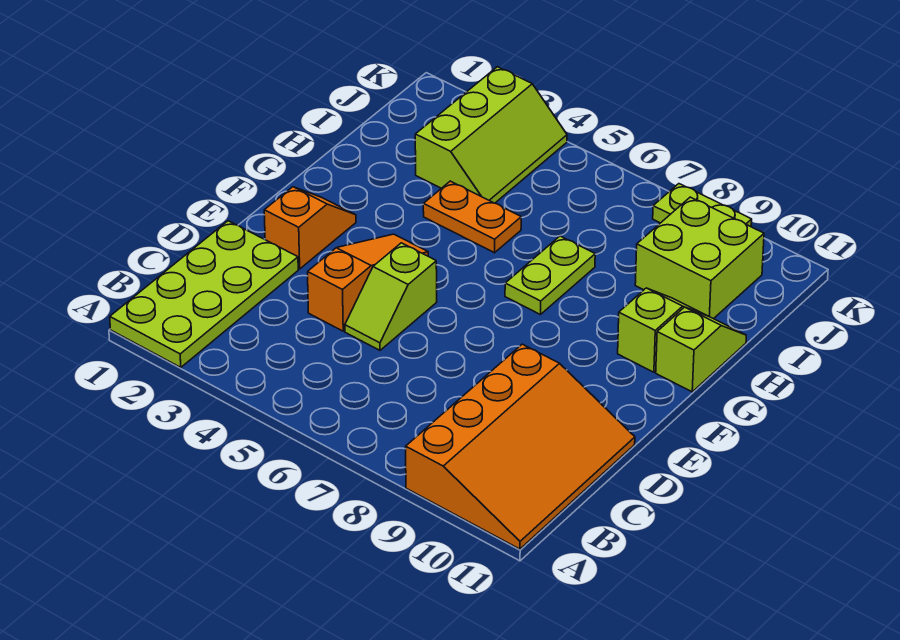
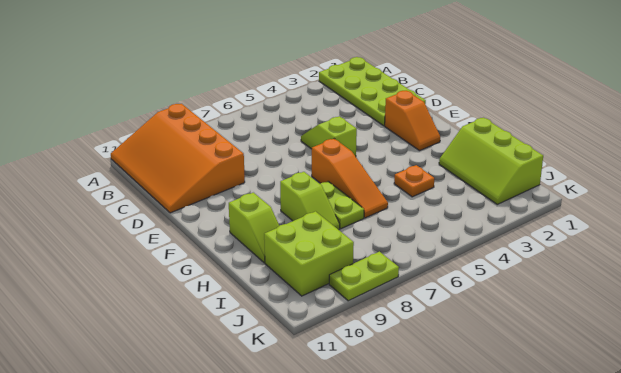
orange slope D4:F4 level 1 top D -> orange slope F6:H6 level 1 top F
lime slope G11:H11 level 1 top G -> lime slope G8:H8 level 1 top G
orange plate H4:H5 level 1 -> orange plate H4 level 1
lime slope I3:K4 level 1 top 3 -> lime slope H1:J2 level 1 top 1

